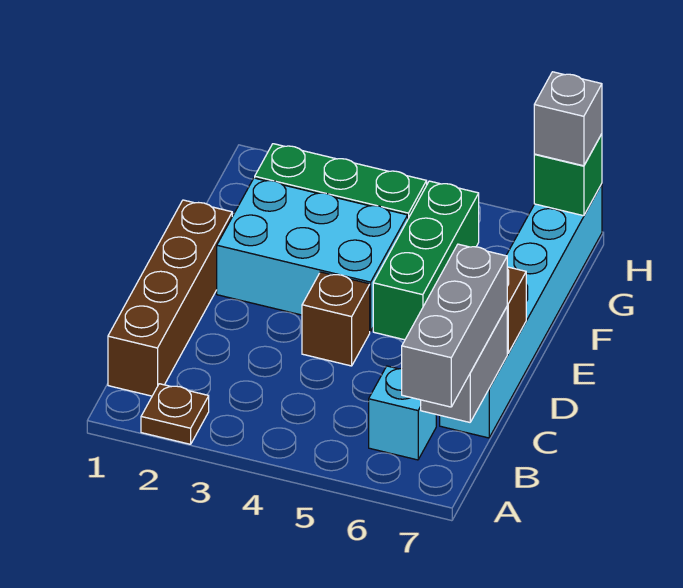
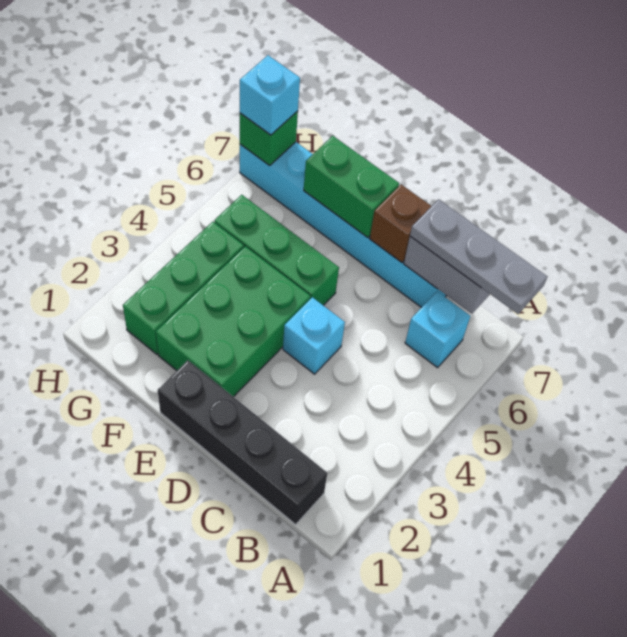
brown plate A2 level 1 -> none
grey brick A7:C7 level 3 -> grey plate A7:C7 level 3
brown brick B1:E1 level 1 -> black brick B1:E1 level 1
brown brick D4 level 1 -> cyan brick D4 level 1
cyan brick E2:F4 level 1 -> green brick E2:F4 level 1
none -> green brick E7:F7 level 2
grey brick H7 level 3 -> cyan brick H7 level 3

